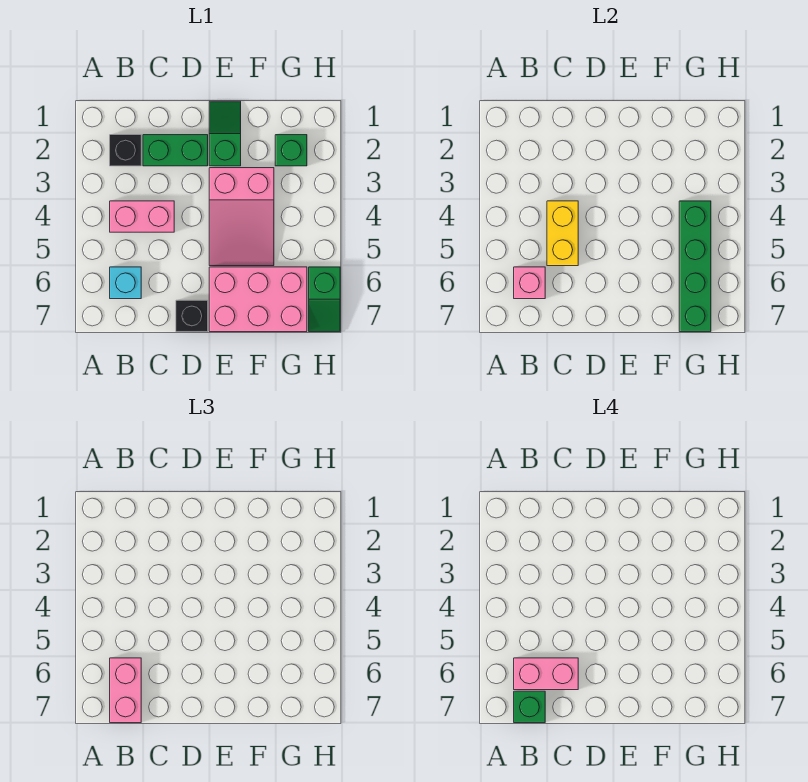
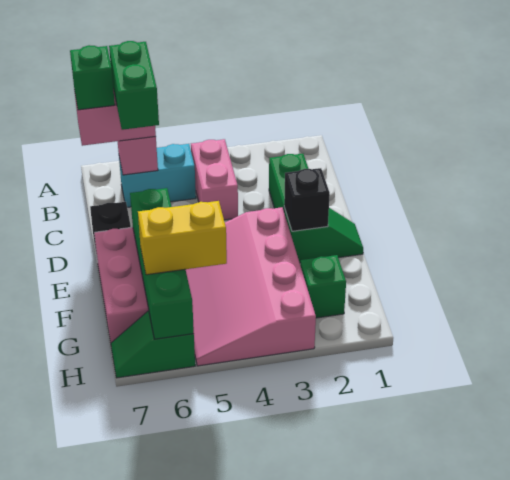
black brick B2 level 1 -> black brick E2 level 2
cyan brick B6 level 1 -> cyan brick B5:B6 level 1
pink brick B6:C6 level 4 -> green brick B6:C6 level 4
yellow brick C4:C5 level 2 -> yellow brick G5:G6 level 3
pink slope E3:F5 level 1 top 3 -> pink slope E3:H5 level 1 top 3
green brick G4:G7 level 2 -> green brick E6:H6 level 2

